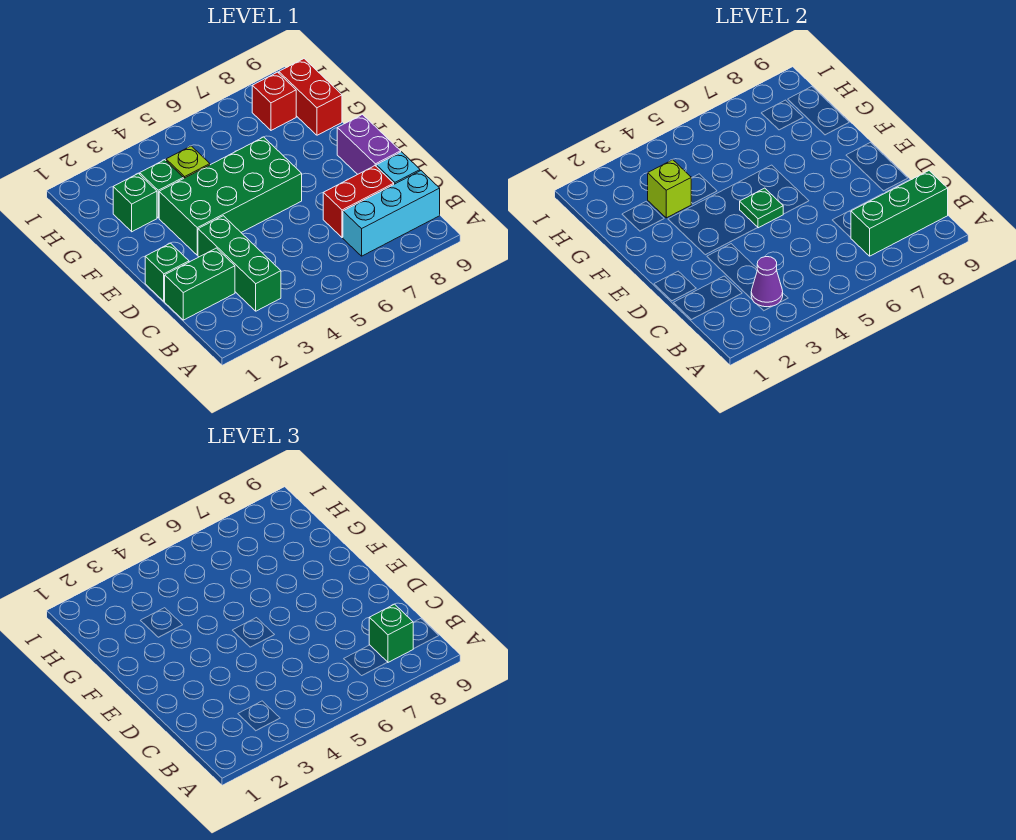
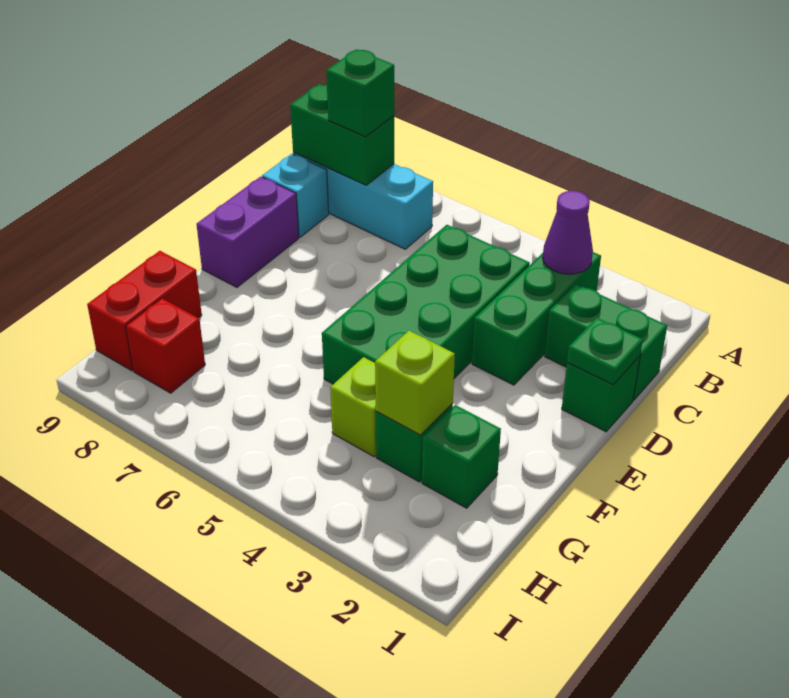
green brick B7:B9 level 2 -> green brick B8:B9 level 2
red brick C7:C8 level 1 -> none
green brick E3:F6 level 1 -> green brick C4:F5 level 1
green plate E5 level 2 -> green plate D1 level 2

